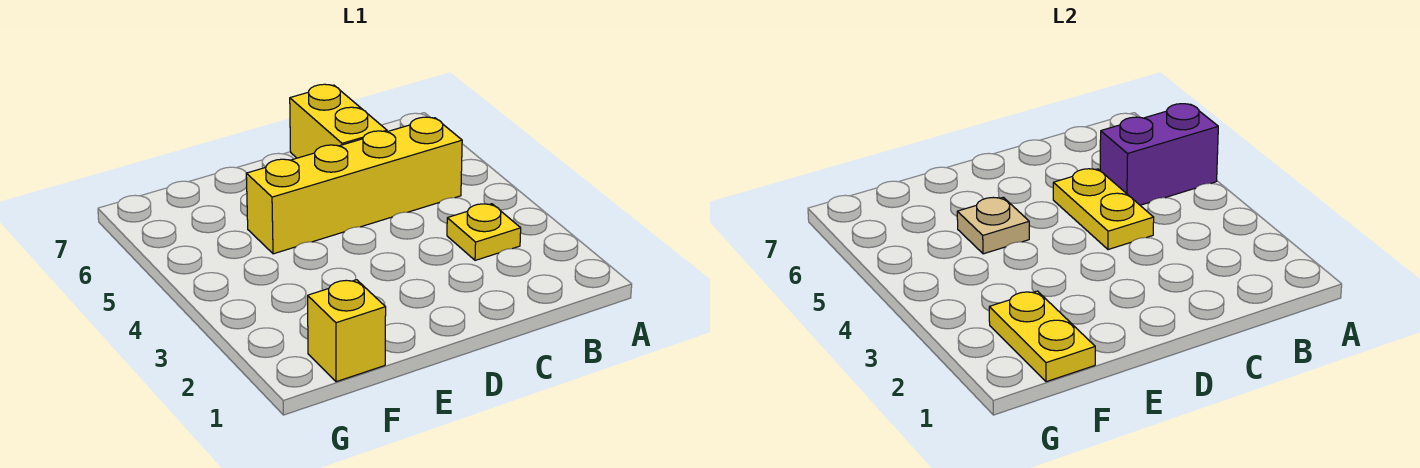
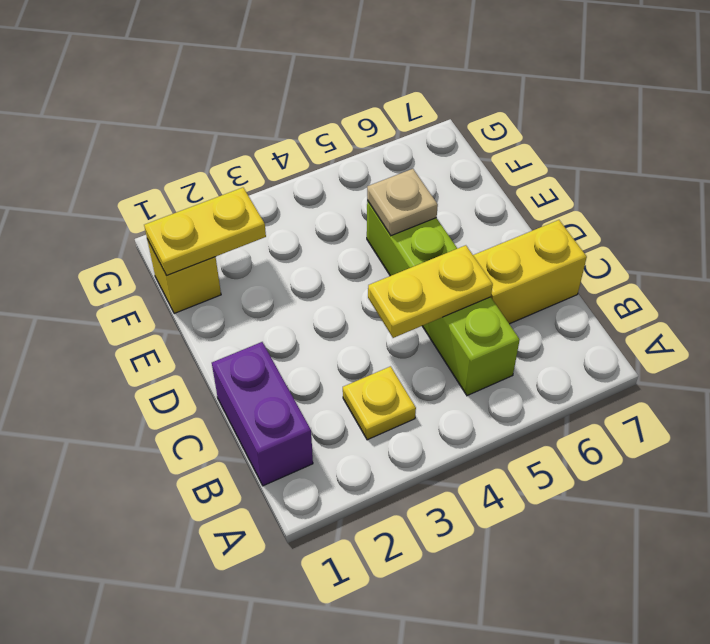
purple brick A5:B5 level 2 -> purple brick B1:C1 level 1
yellow brick B5:E5 level 1 -> lime brick B5:E5 level 1

